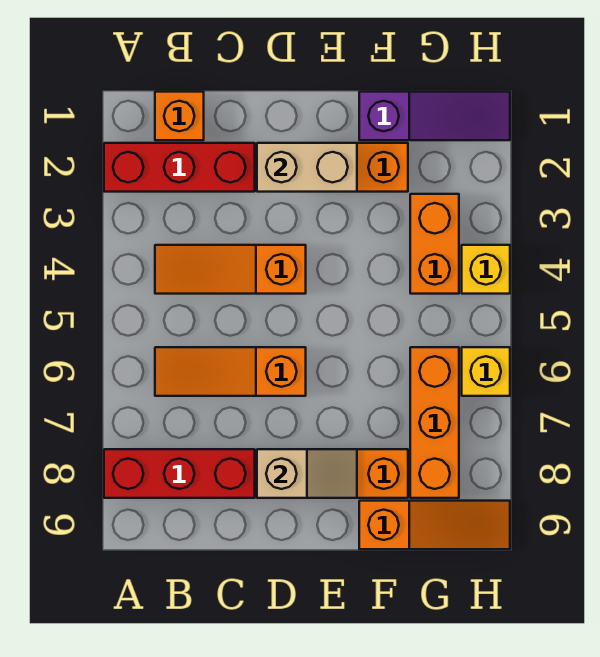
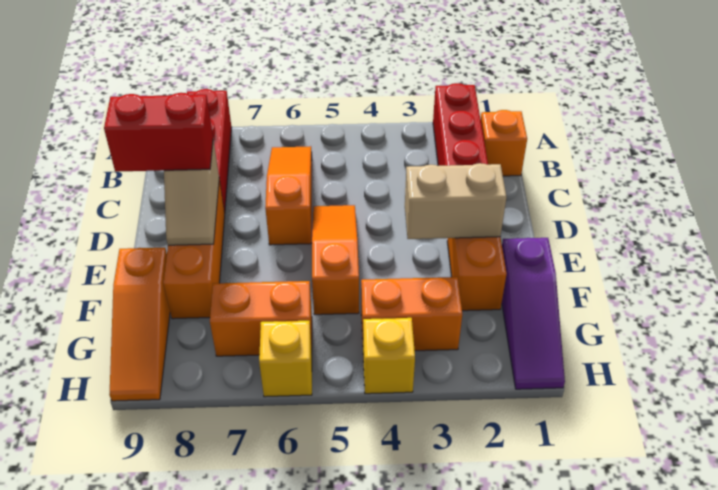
orange slope B4:D4 level 1 top D -> orange slope D5:F5 level 1 top F
tan brick D2:E2 level 2 -> tan brick E2:E3 level 2
none -> red brick D8:D9 level 3
orange brick G6:G8 level 1 -> orange brick G6:G7 level 1

